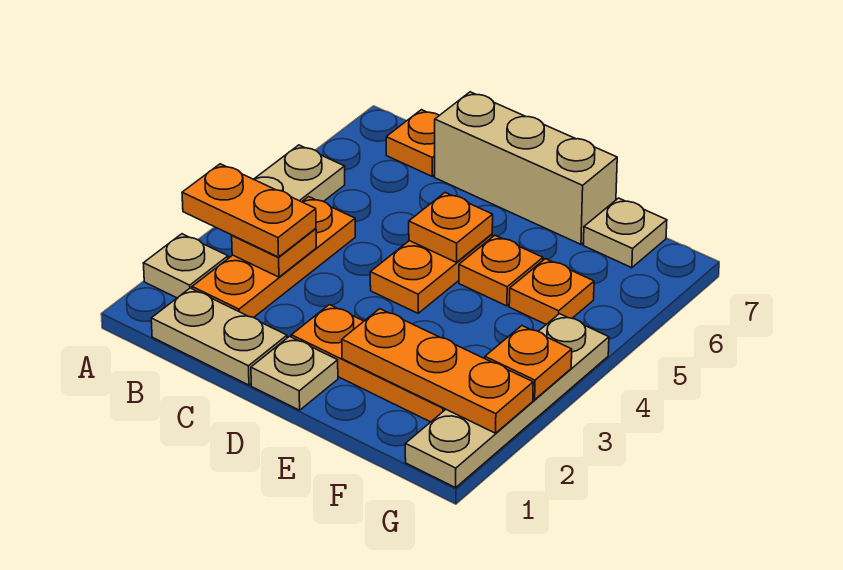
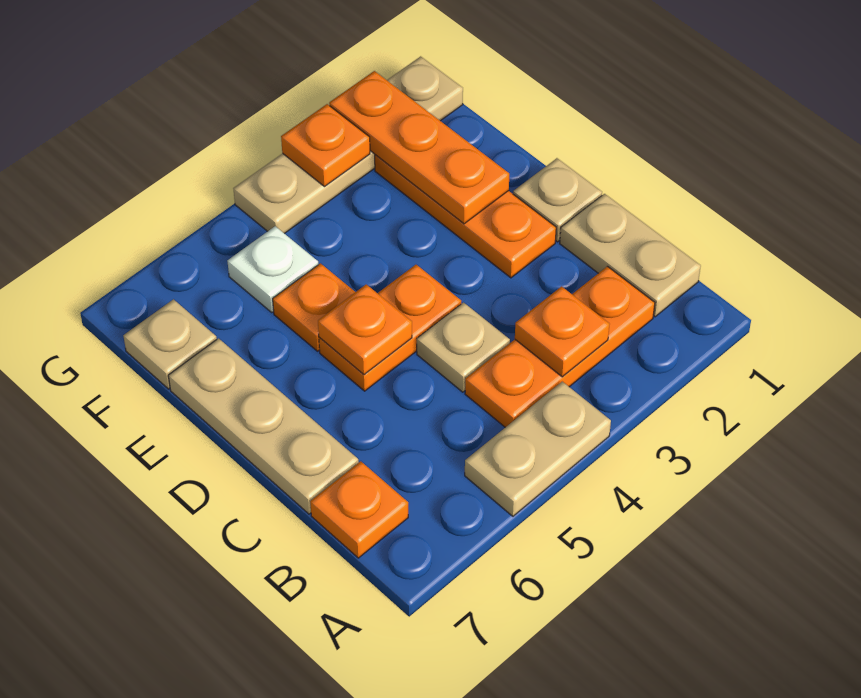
tan plate A2 level 1 -> tan plate C4 level 1
orange plate A3:B3 level 3 -> none
tan brick C7:E7 level 1 -> tan plate C7:E7 level 1
orange plate F5 level 1 -> white plate F5 level 1

